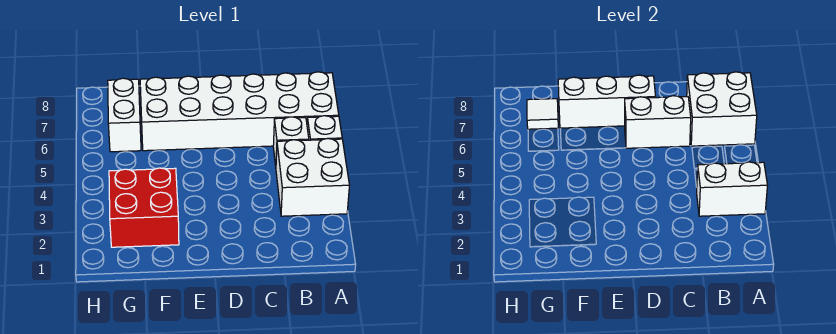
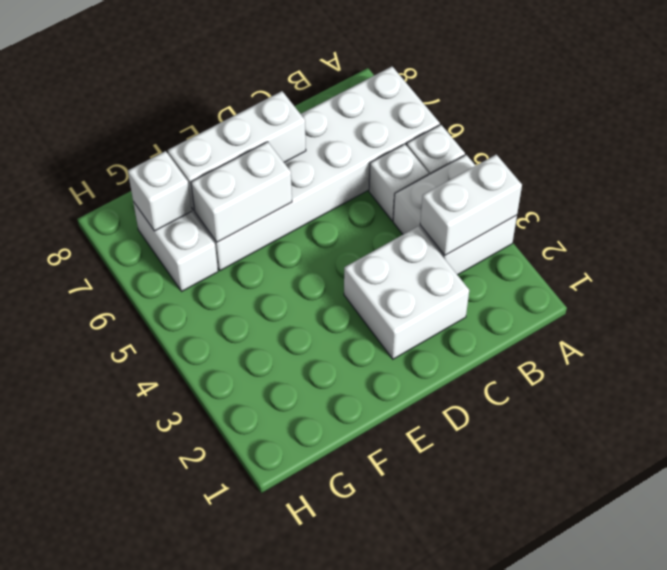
white brick A6:B7 level 2 -> white brick C2:D3 level 1
white brick C6:D6 level 2 -> white brick E6:F6 level 2
red brick F2:G3 level 1 -> none
white tile G7 level 2 -> white brick G7 level 2

